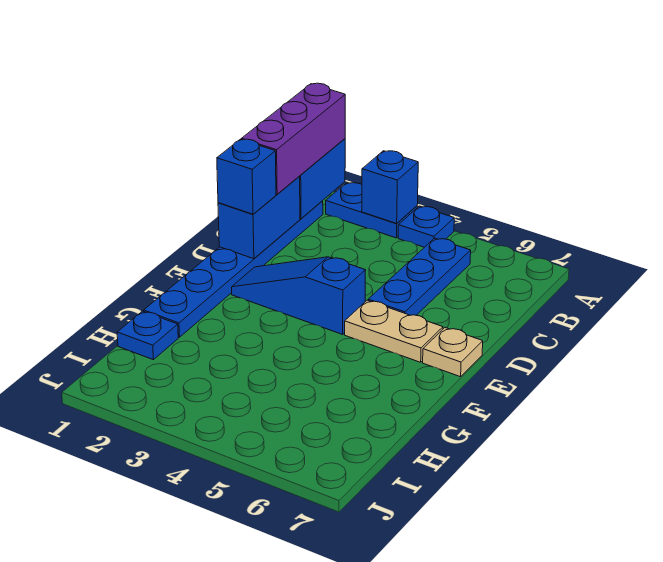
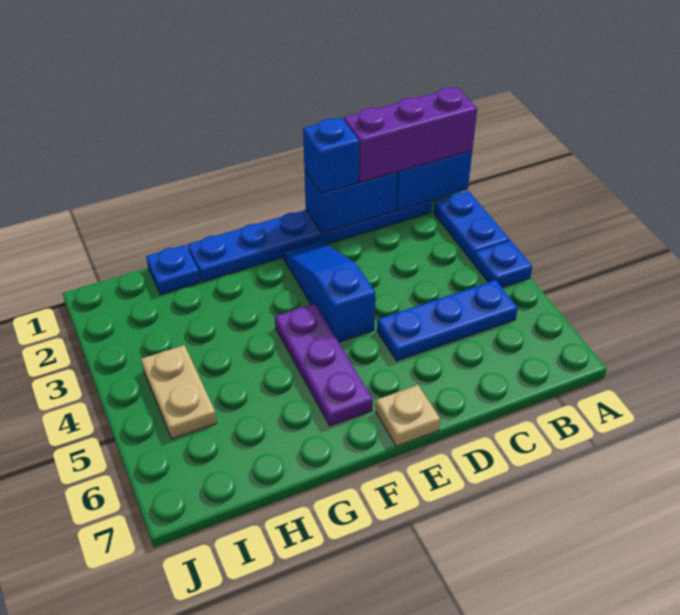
blue brick A3 level 2 -> none
tan plate E5:E6 level 1 -> tan plate I4:I5 level 1
none -> purple plate F4:F6 level 1

